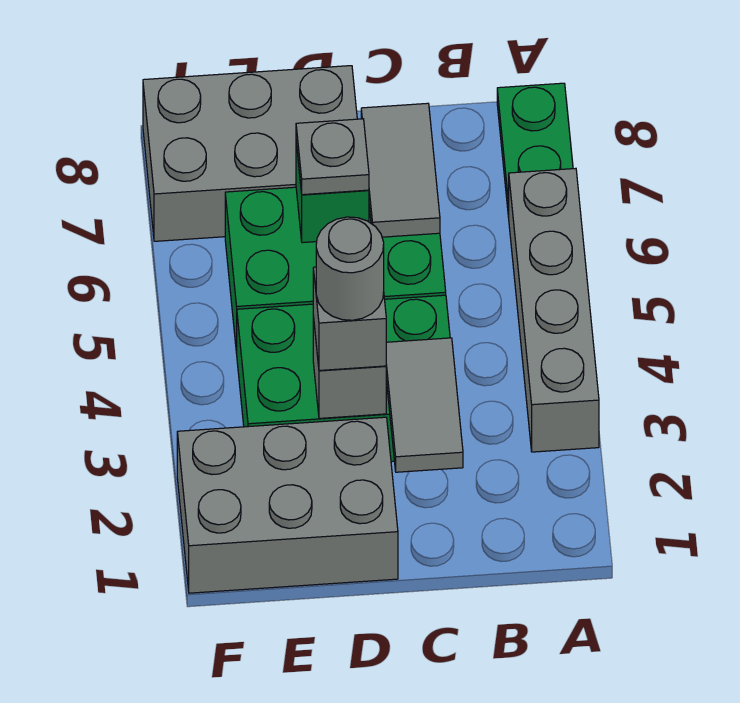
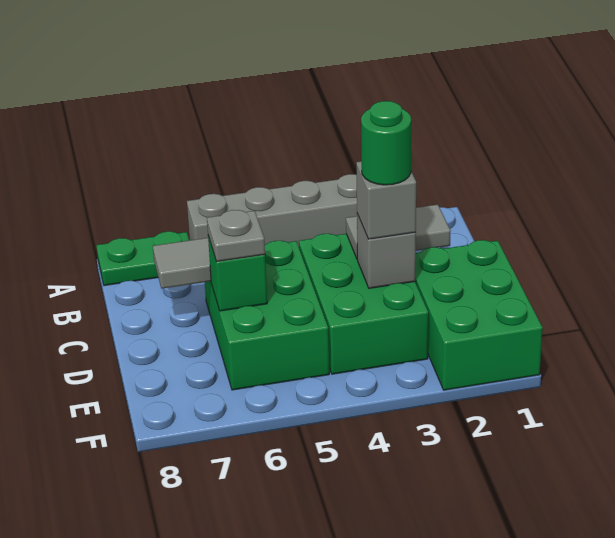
grey brick D1:F2 level 1 -> green brick D1:F2 level 1
grey round brick D3 level 4 -> green round brick D3 level 4
grey brick D7:F8 level 1 -> none

